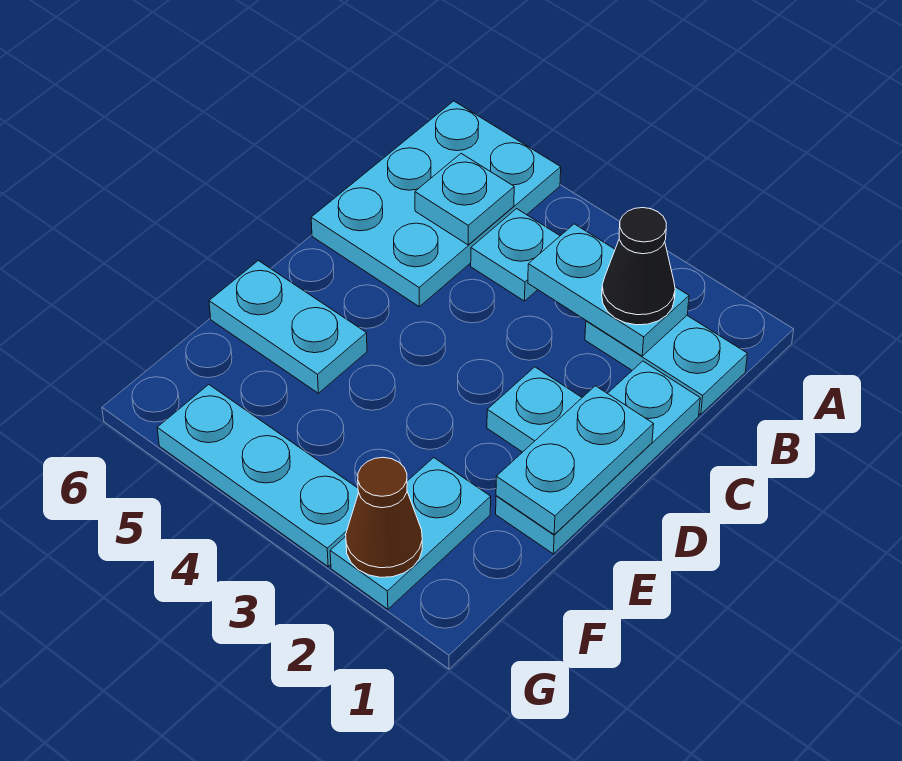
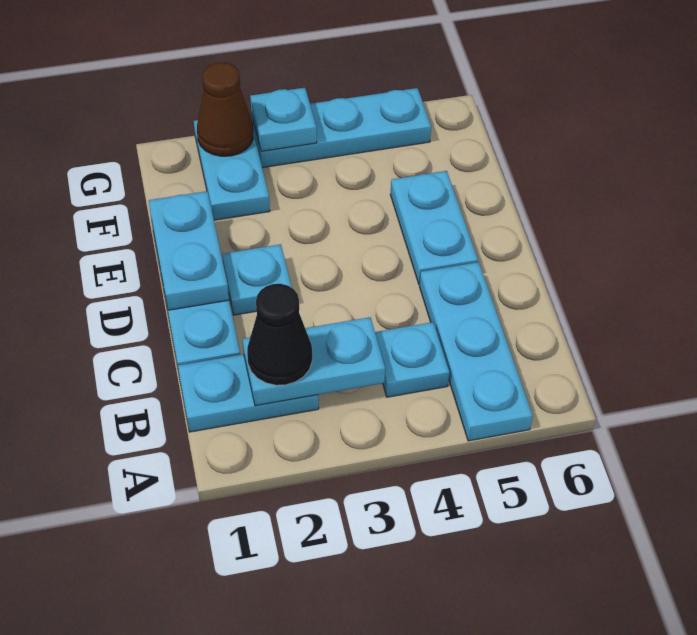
cyan plate A5:C6 level 1 -> cyan plate A5:C5 level 1
cyan plate B5 level 2 -> cyan plate G3 level 2
cyan plate E5:E6 level 1 -> cyan plate D5:E5 level 1

